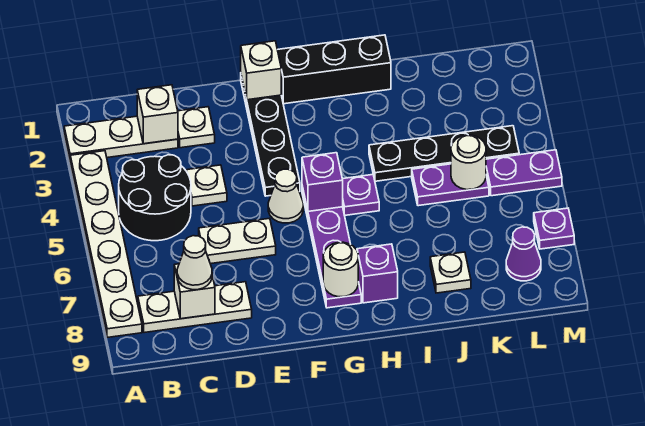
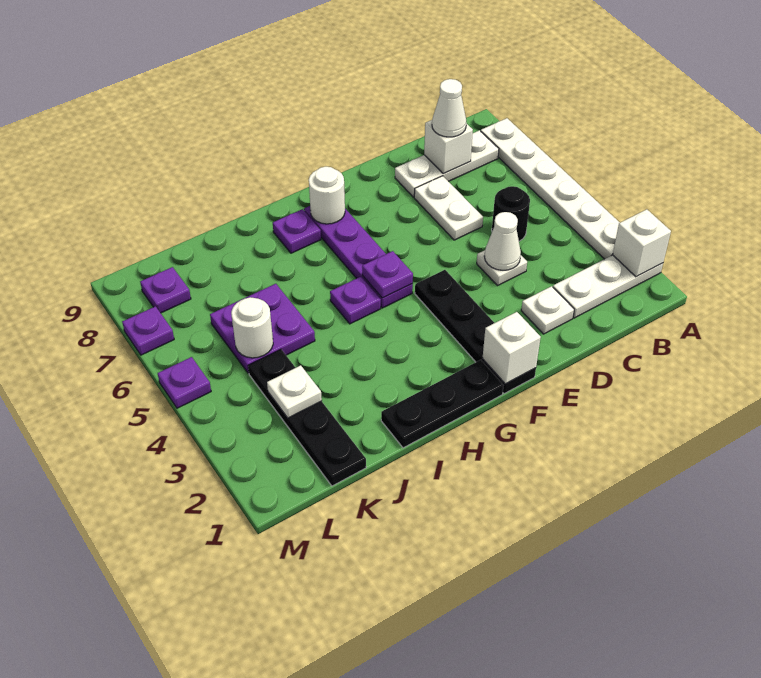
black round brick B4:C5 level 1 -> black round brick C5 level 1
white brick C2 level 2 -> white brick A2 level 2
white plate D6:E6 level 1 -> white plate D6:D7 level 1
white cone F5 level 1 -> white cone D4 level 2
black brick G1:I1 level 1 -> black plate G1:I1 level 1
purple brick G5 level 2 -> purple plate G5 level 2
purple brick H8 level 1 -> purple plate H8 level 1
black plate I4:L4 level 1 -> black plate K1:K4 level 1
purple plate J5:K5 level 1 -> purple plate J5:K6 level 1
white plate J8 level 1 -> white plate K3 level 2
purple plate L5:M5 level 1 -> purple plate M5 level 1
purple cone L8 level 1 -> purple plate L8 level 1

